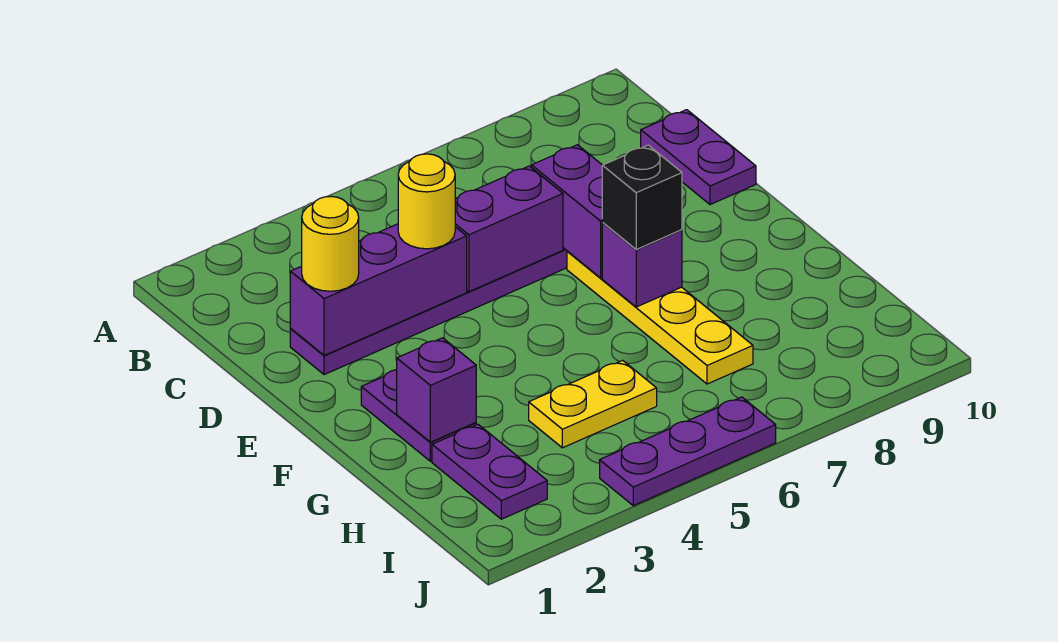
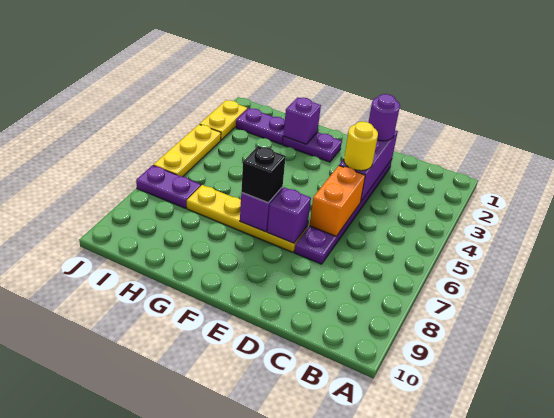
purple plate C10:D10 level 1 -> purple plate I7:J7 level 1
yellow round brick D2 level 3 -> purple round brick D2 level 3
purple brick D5:D6 level 2 -> orange brick D5:D6 level 2
purple brick D7:E7 level 2 -> purple brick E7 level 2
yellow plate H4:H5 level 1 -> yellow plate J2:J3 level 1
purple plate J4:J6 level 1 -> yellow plate J4:J6 level 1

